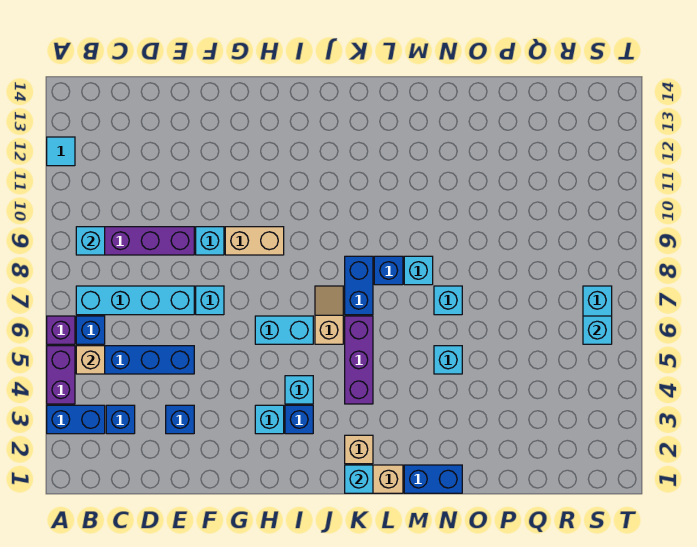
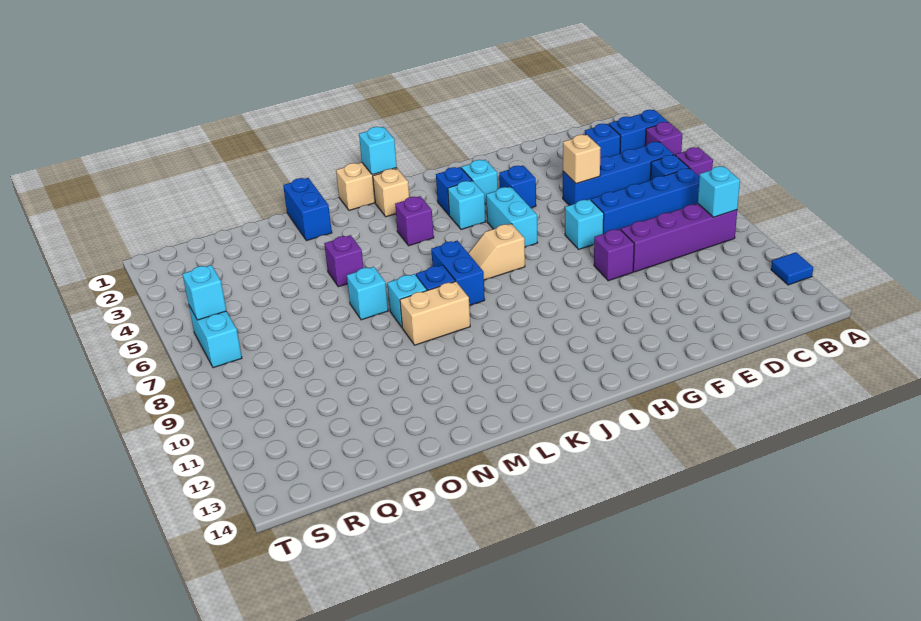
purple brick A4:A5 level 1 -> purple brick A4 level 1
cyan tile A12 level 1 -> blue tile A12 level 1
tan brick B5 level 2 -> tan brick E5 level 2
cyan brick B7:E7 level 1 -> blue brick B7:E7 level 1
blue brick E3 level 1 -> blue brick G4 level 1
cyan brick F9 level 1 -> purple brick F9 level 1
tan brick G9:H9 level 1 -> tan brick L9:M9 level 1
cyan brick H6:I6 level 1 -> cyan brick H5:H6 level 1
tan slope J6:J7 level 1 top 6 -> tan slope I7:J7 level 1 top I
purple brick K4:K6 level 1 -> purple brick K4 level 1
blue brick M1:N1 level 1 -> blue brick N1:N2 level 1
cyan brick N5 level 1 -> purple brick N5 level 1

